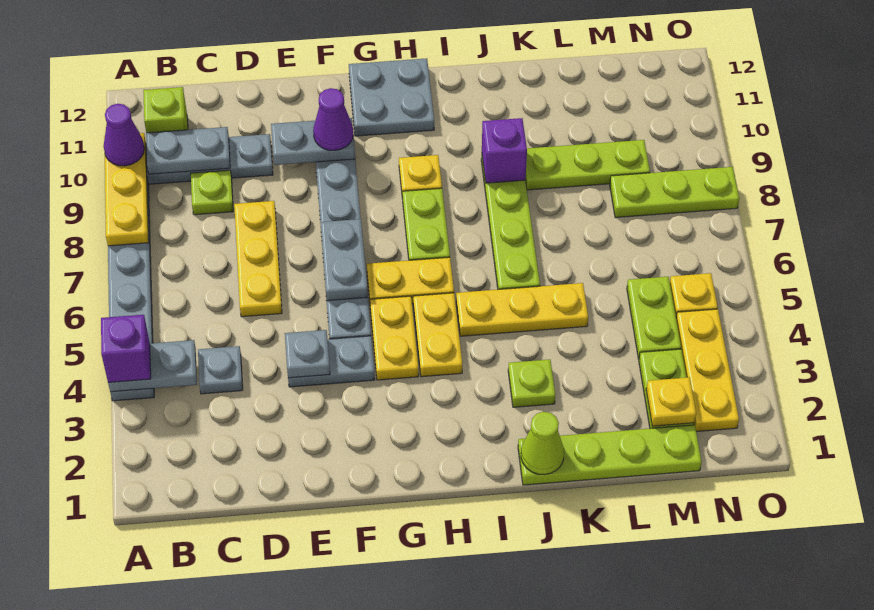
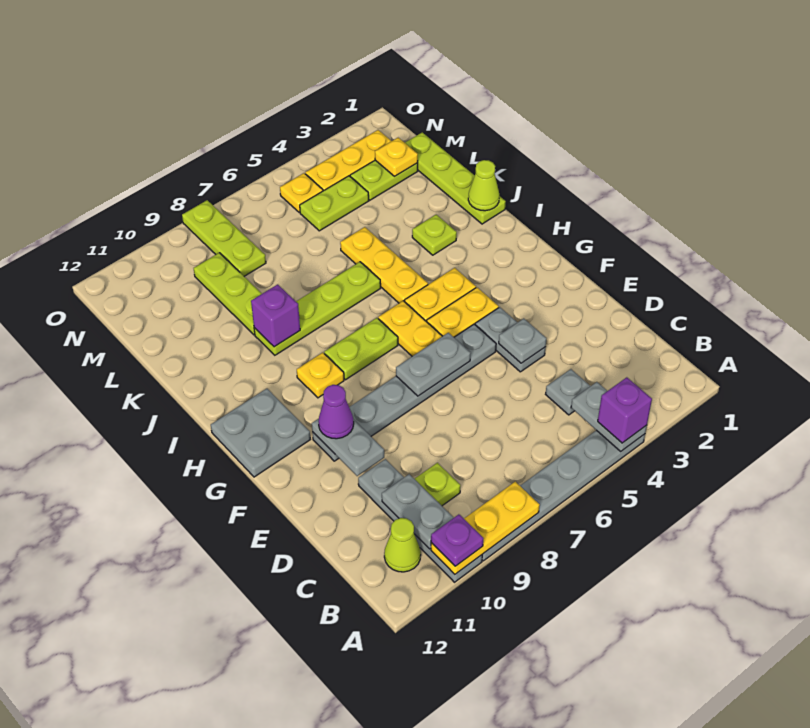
purple cone A10 level 3 -> purple plate A10 level 3
lime brick B11 level 1 -> lime cone B11 level 1
yellow plate D6:D8 level 1 -> none

